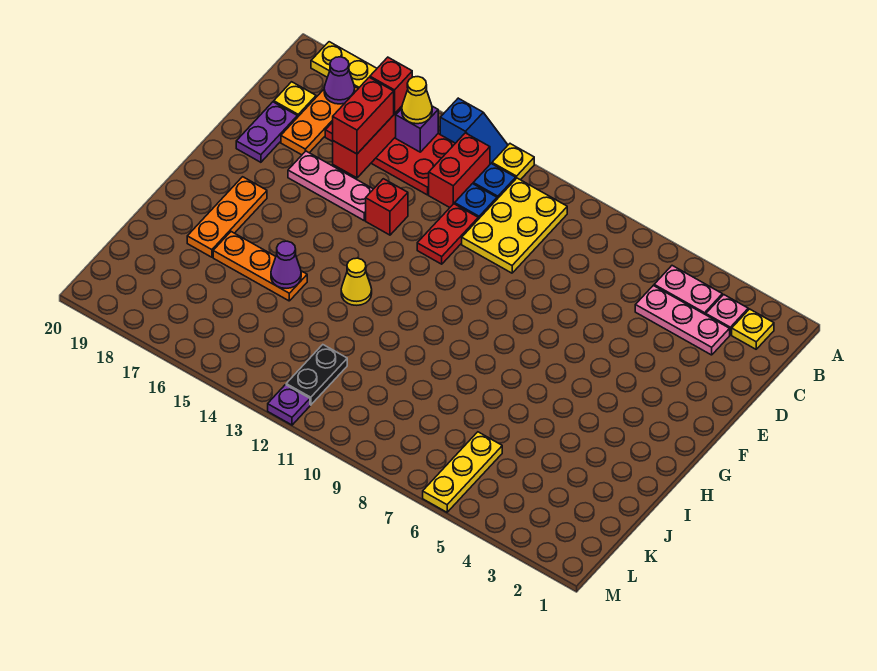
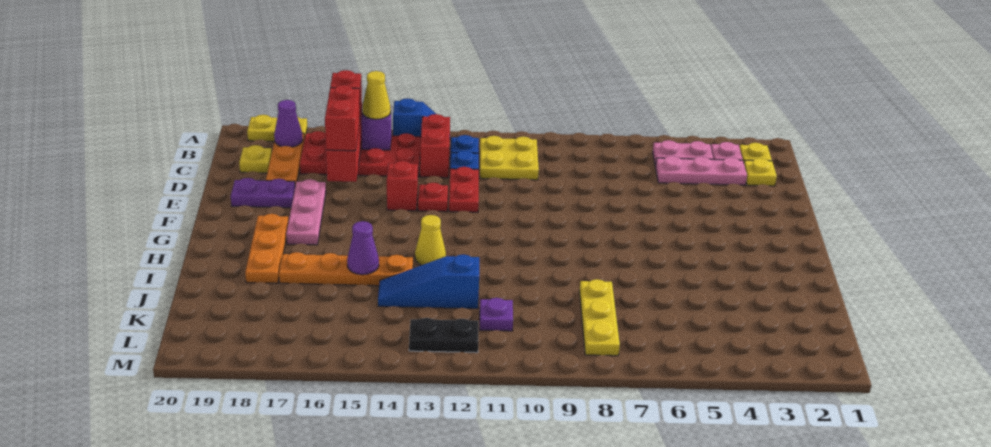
yellow plate A12 level 1 -> yellow plate C2 level 1
yellow plate B10:D11 level 1 -> yellow plate B10:C11 level 1
purple plate D19:E19 level 1 -> purple plate E18:E19 level 1
none -> red plate E13 level 1
pink plate E15:E17 level 1 -> pink plate E17:G17 level 1
orange plate I15:I17 level 1 -> orange plate I14:I17 level 1
none -> blue slope J12:J14 level 1 top 12
yellow plate K6:M6 level 1 -> yellow plate J8:L8 level 1
black plate K12:L12 level 1 -> black plate L12:L13 level 1
purple plate M12 level 1 -> purple plate K11 level 1

